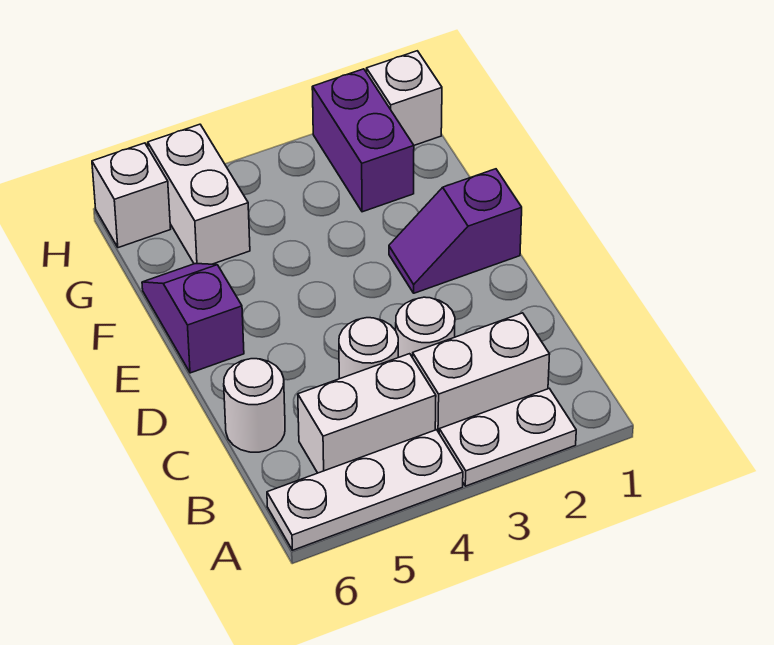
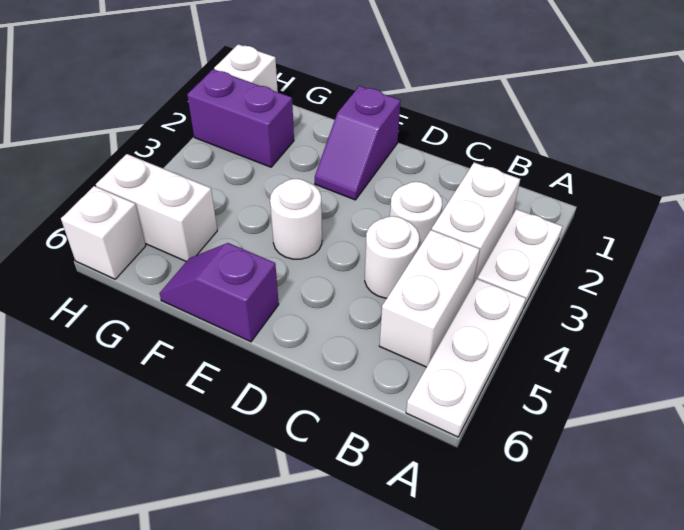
white round brick C6 level 1 -> white round brick E4 level 1

